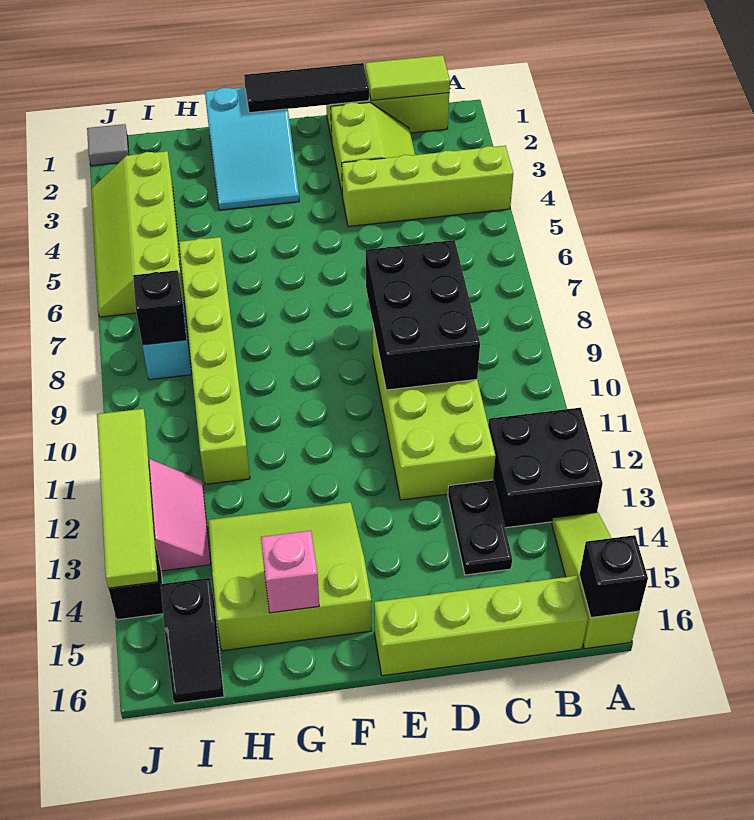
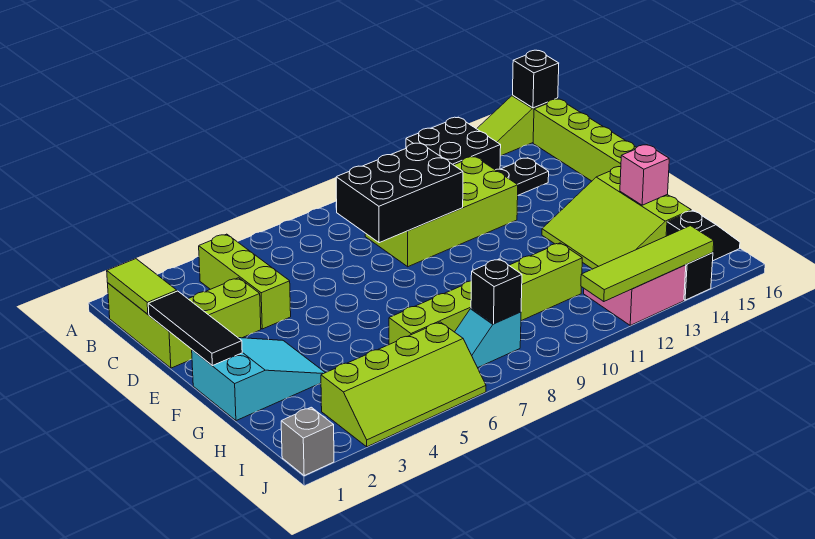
lime brick A4:D4 level 1 -> lime brick B4:D4 level 1
grey tile J1 level 1 -> grey brick J1 level 1

